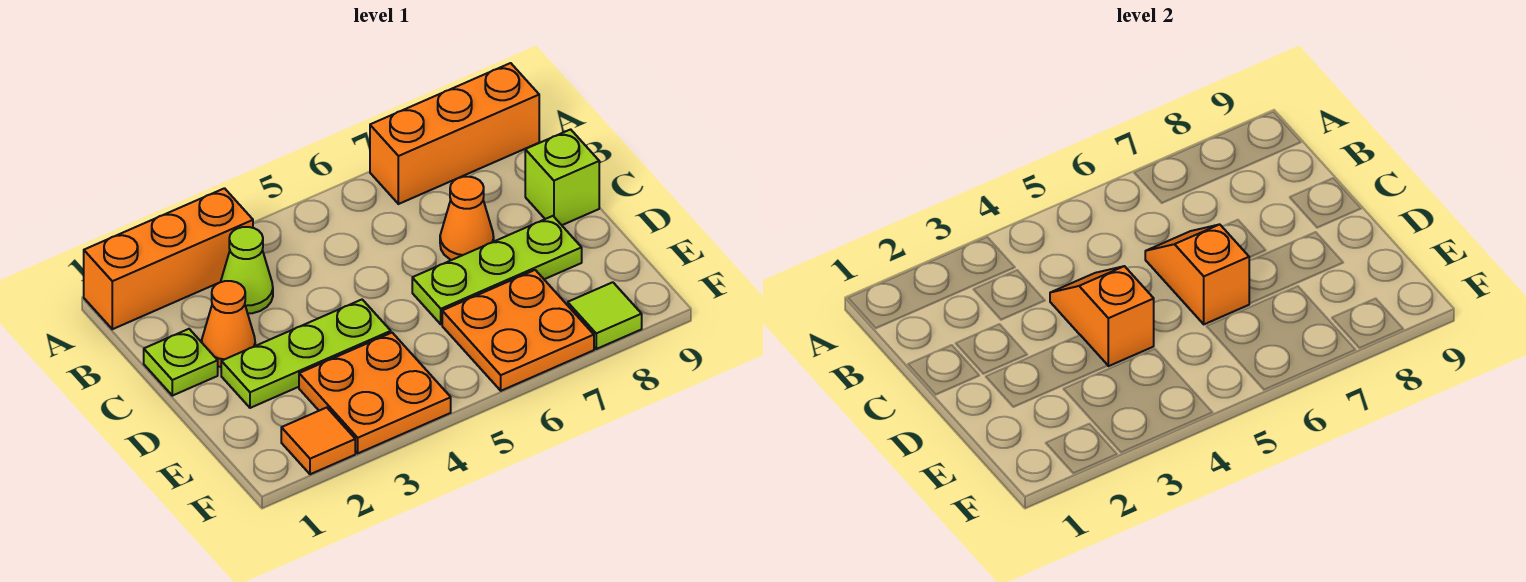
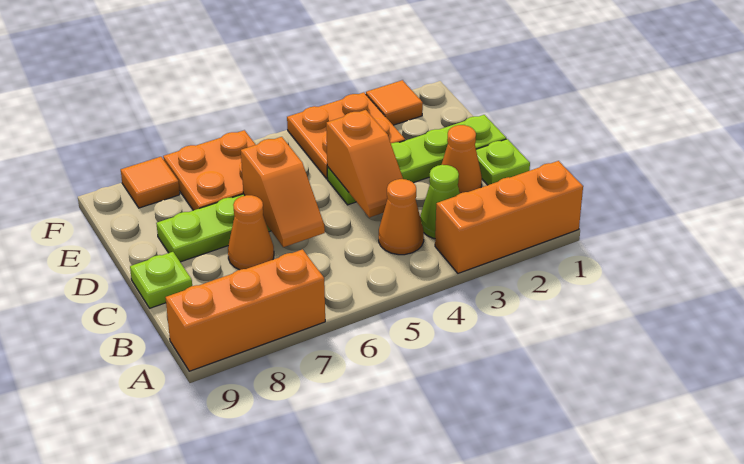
none -> orange cone B4 level 1
lime brick C9 level 1 -> lime plate C9 level 1
lime plate D2:D4 level 1 -> lime plate D1:D4 level 1
lime tile F8 level 1 -> orange tile F8 level 1

